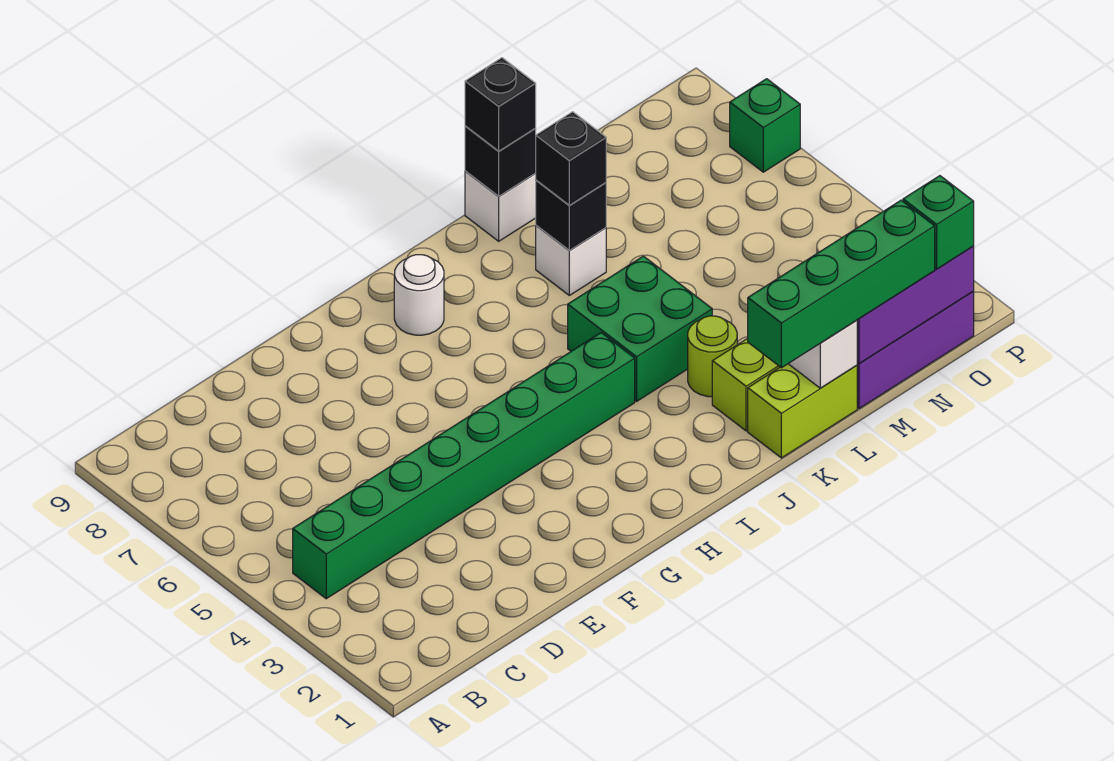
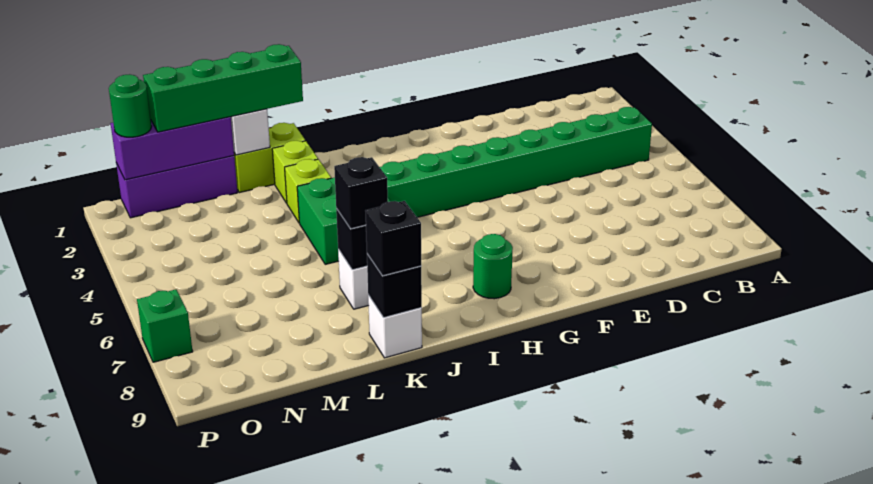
white round brick H8 level 1 -> green round brick H8 level 1
lime round brick K3 level 1 -> lime brick K3 level 1
green brick O1 level 3 -> green round brick O1 level 3

